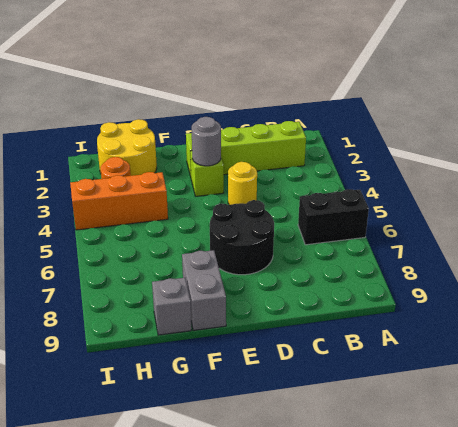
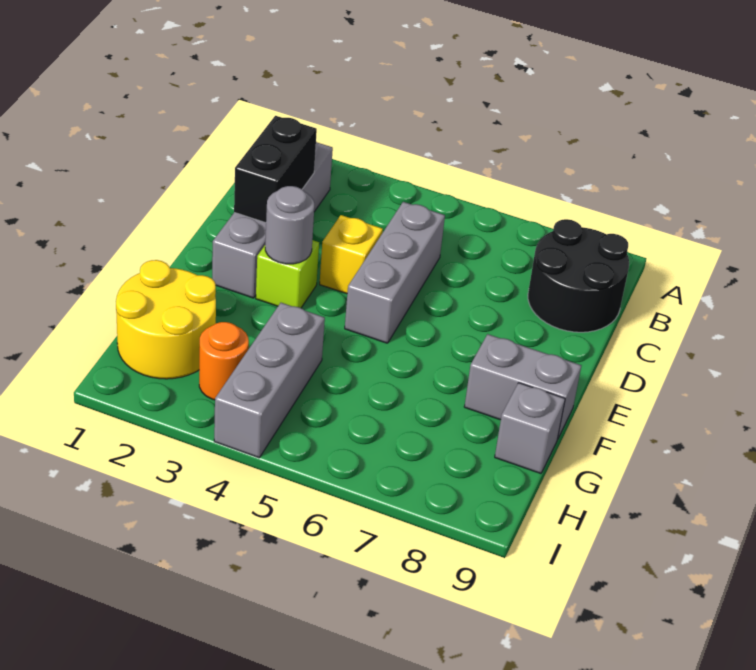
black brick A6:B6 level 1 -> black brick C2:D2 level 2
lime brick B2:E2 level 1 -> grey brick B2:E2 level 1
none -> grey brick C5:E5 level 1
yellow round brick D4 level 1 -> yellow brick D4 level 1
black round brick D6:E7 level 1 -> black round brick B8:C9 level 1
orange brick G4:I4 level 1 -> grey brick G4:I4 level 1

